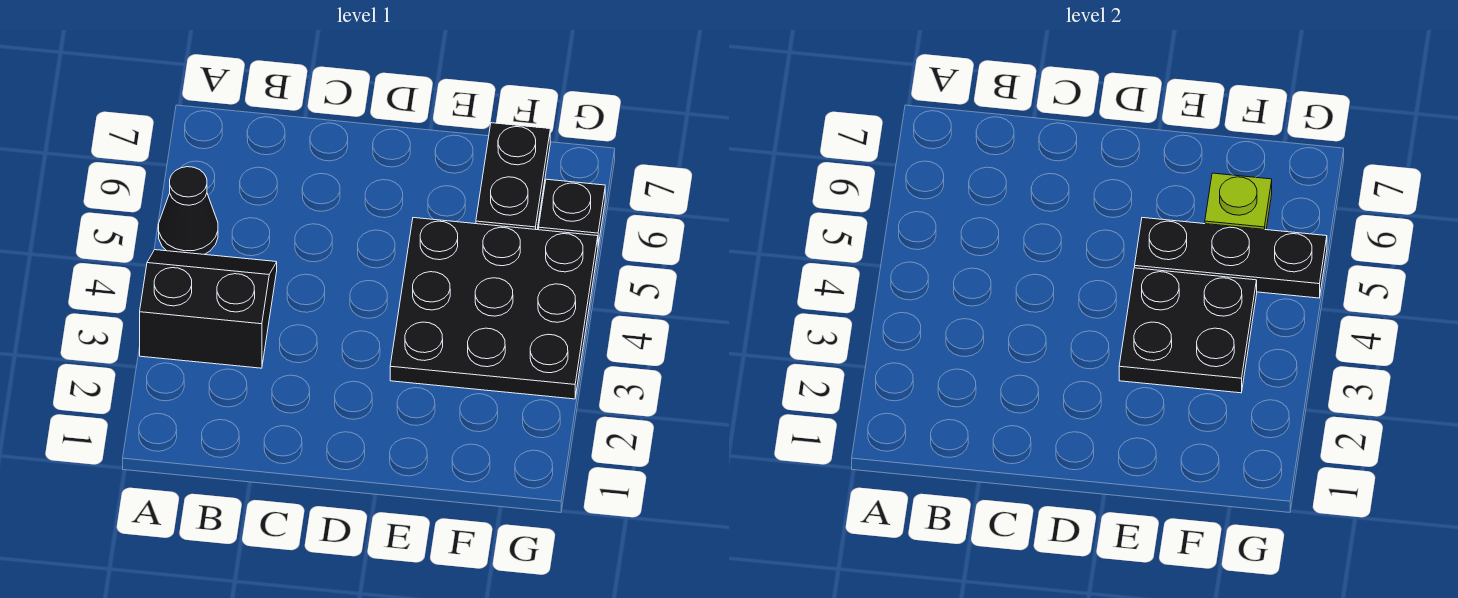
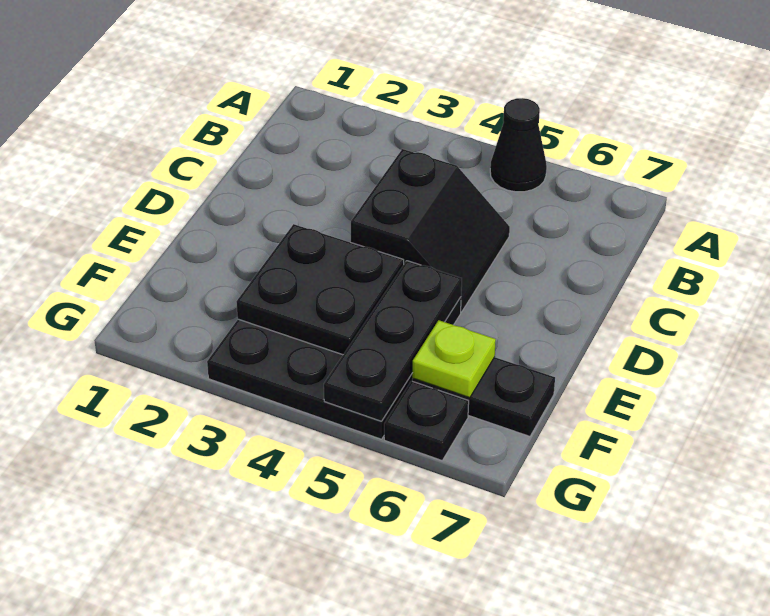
black slope A3:B4 level 1 top 3 -> black slope C4:D5 level 1 top 4

